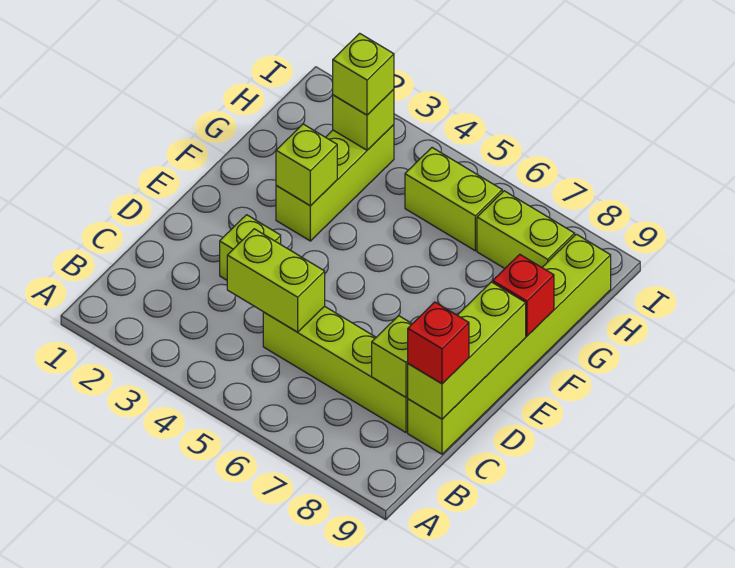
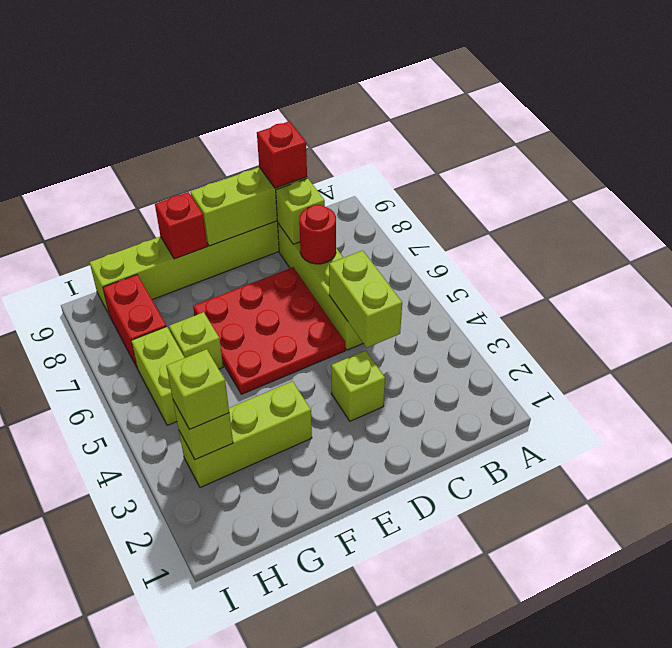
none -> red round brick C7 level 2
none -> red plate D5:F7 level 1
lime brick F3 level 2 -> lime brick G6 level 1
lime brick H7:H8 level 1 -> red brick H7:H8 level 1

